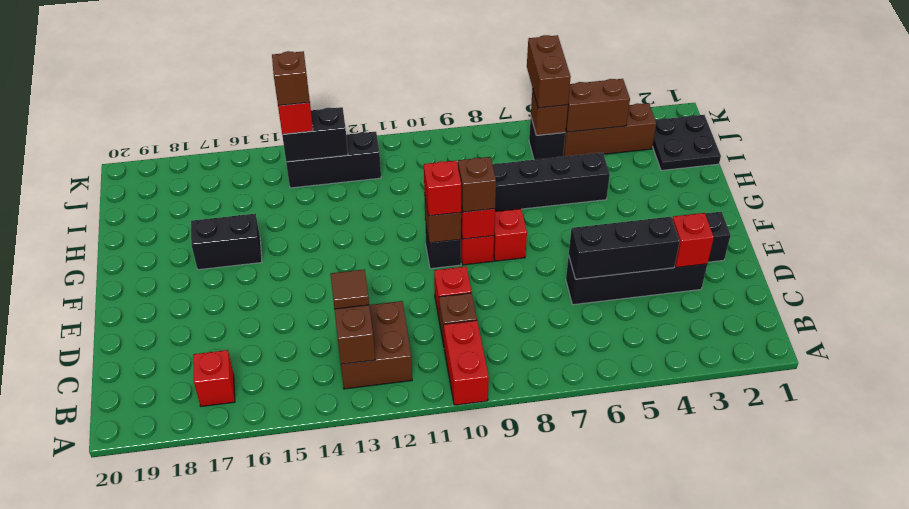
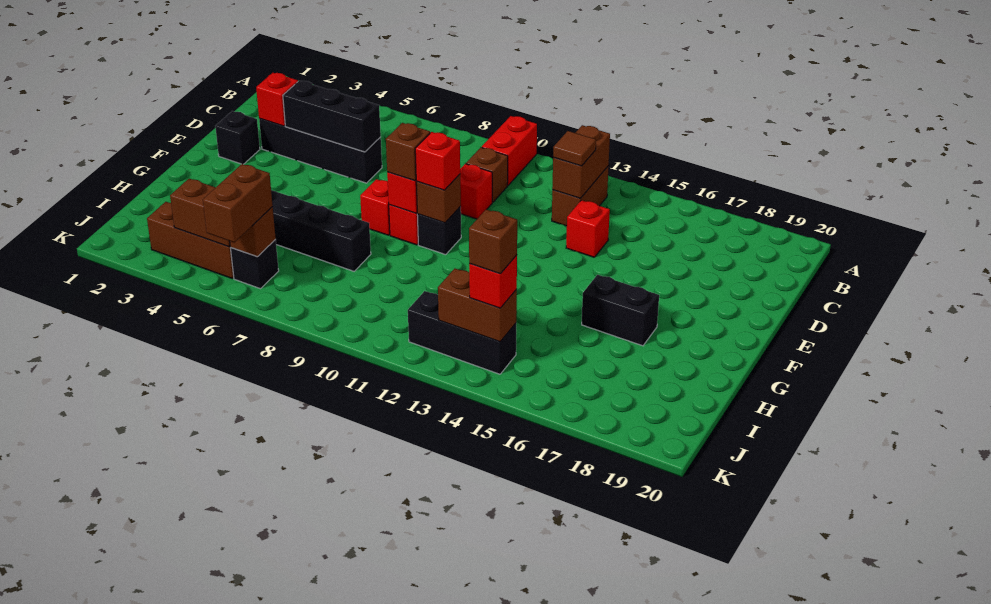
brown brick B12:C13 level 1 -> brown brick B13:C13 level 1
red brick B17 level 1 -> red brick D14 level 1
black plate I1:J2 level 1 -> none
black brick J13:J14 level 2 -> brown brick J13:J14 level 2

